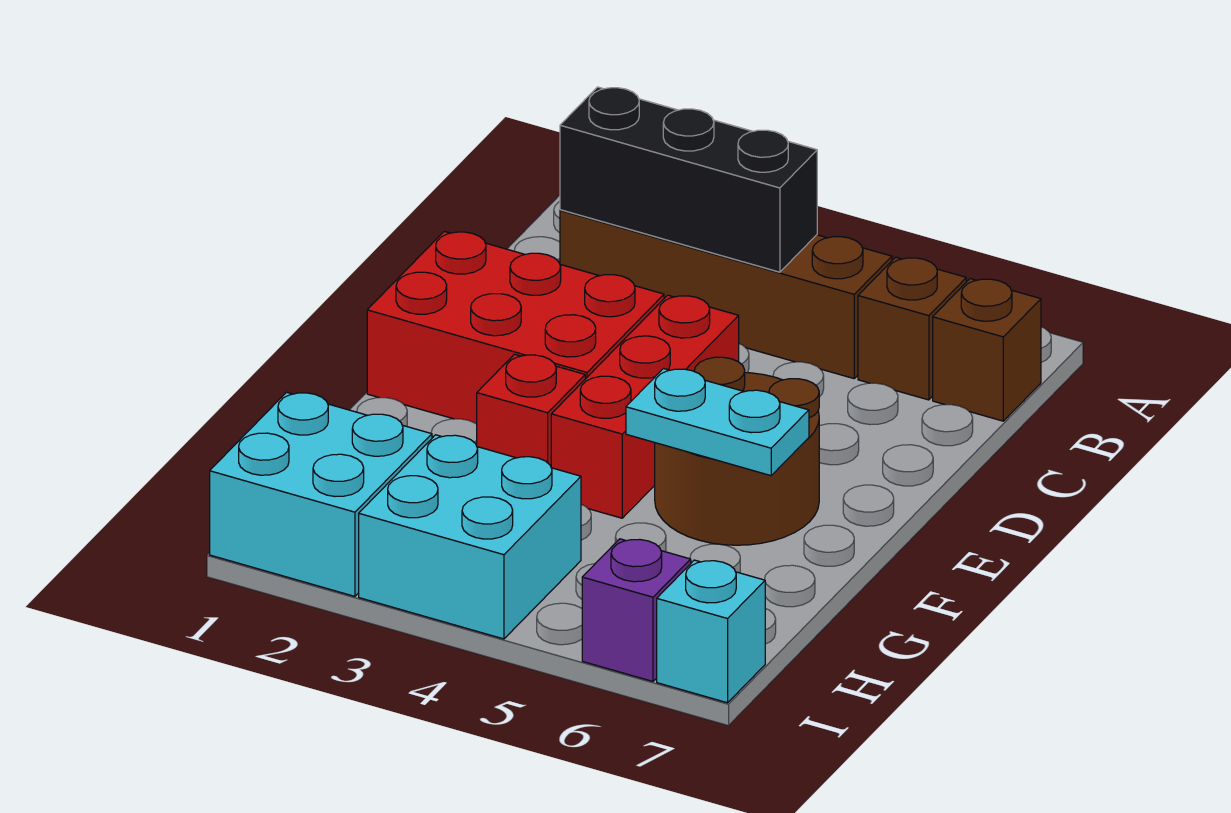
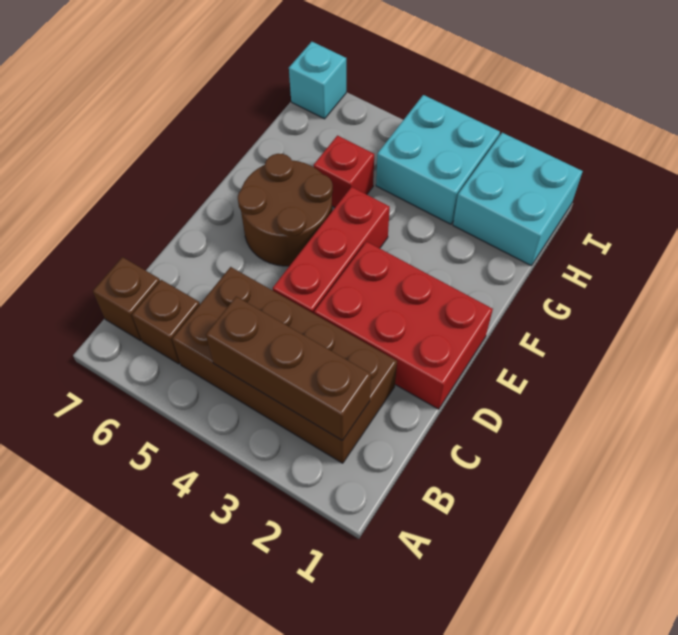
brown brick B2:B5 level 1 -> brown brick B2:C5 level 1
black brick B2:B4 level 2 -> brown brick B2:B4 level 2
red brick F3 level 1 -> red brick G5 level 1
cyan plate F5:F6 level 2 -> none
purple brick I6 level 1 -> none

